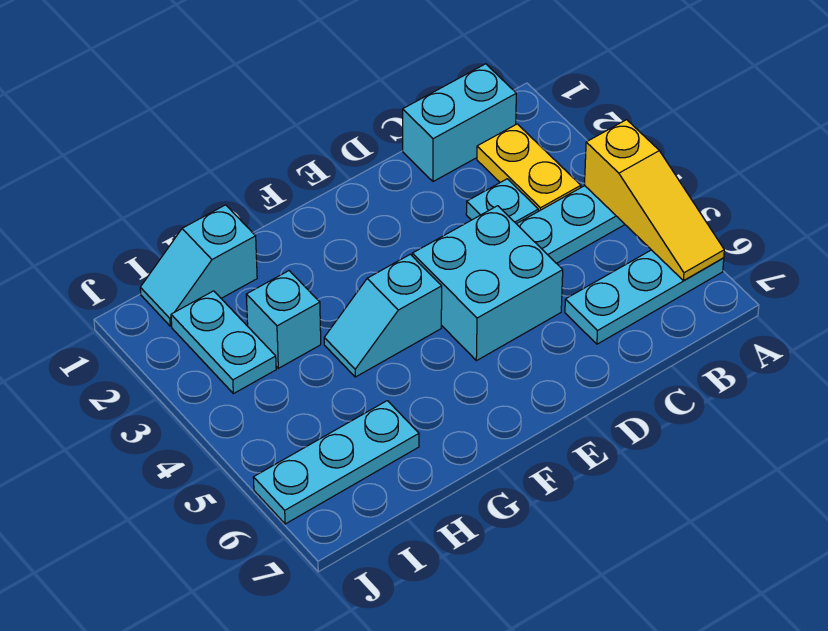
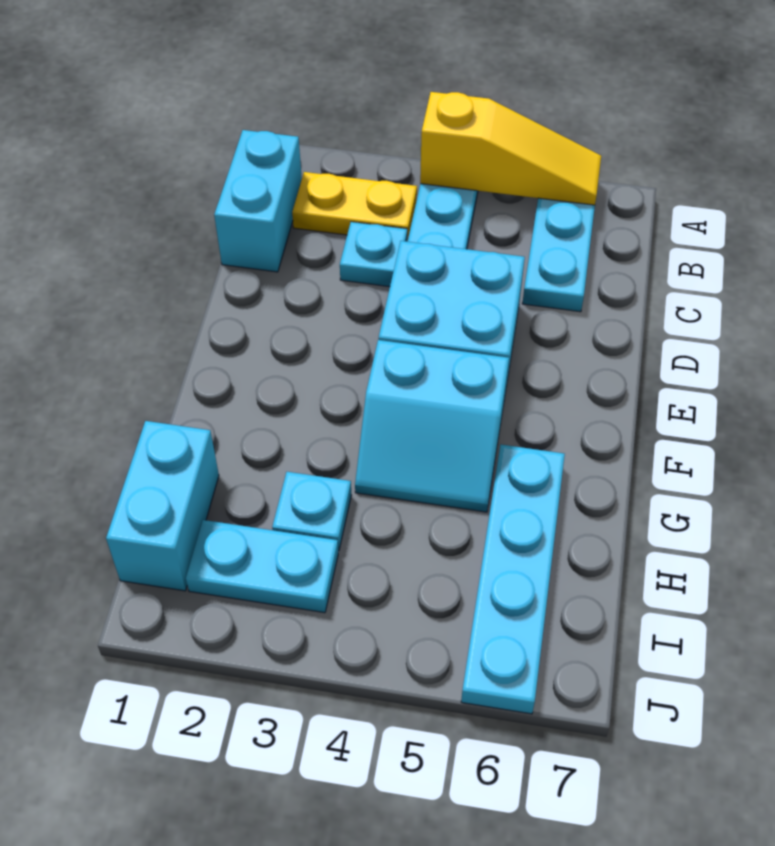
cyan slope F4:G4 level 1 top F -> cyan slope F4:G5 level 1 top F
cyan slope H1:I1 level 1 top H -> cyan brick H1:I1 level 1
cyan brick H3 level 1 -> cyan plate H3 level 1
cyan plate H6:J6 level 1 -> cyan plate G6:J6 level 1

